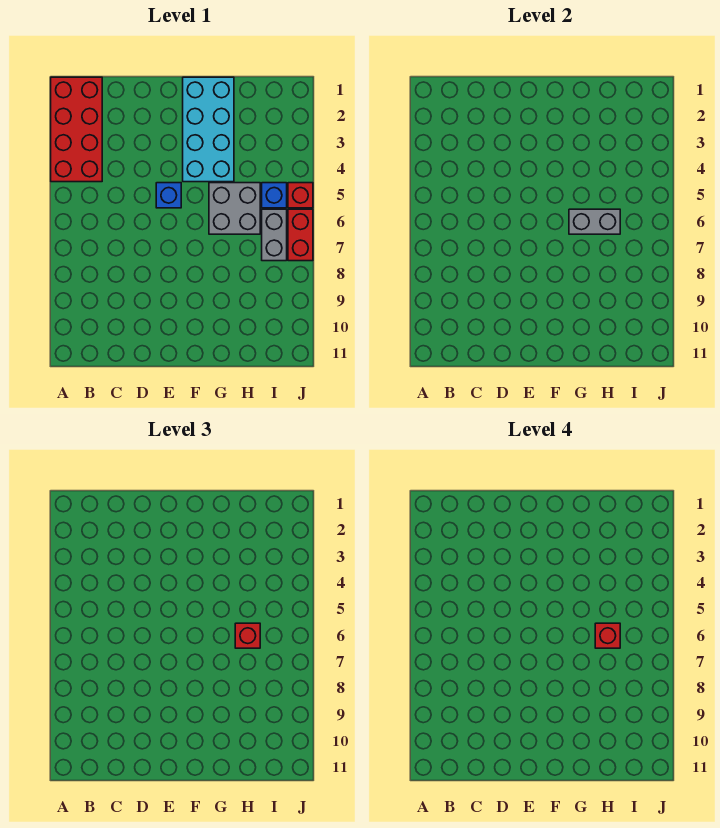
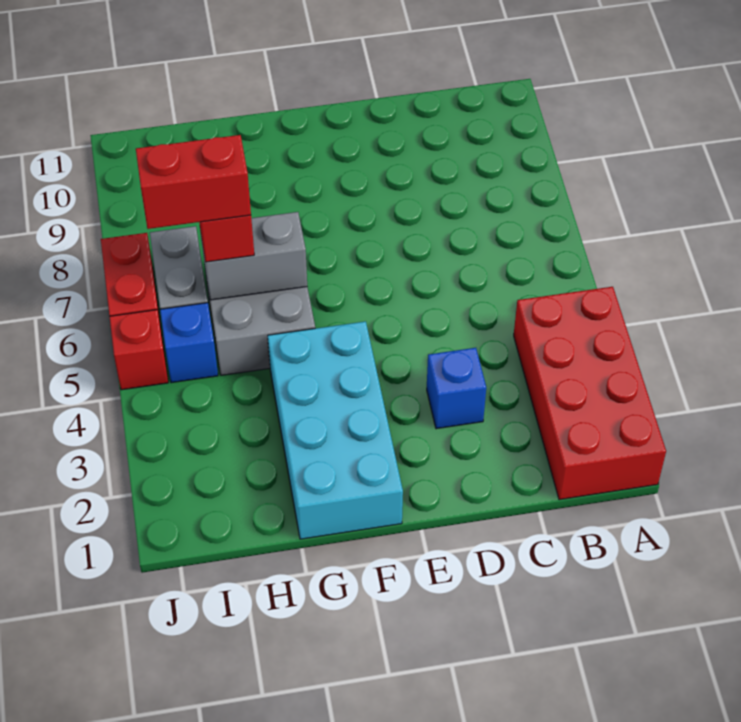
blue brick E5 level 1 -> blue brick D3 level 1
red brick H6 level 4 -> red brick H6:I6 level 4

